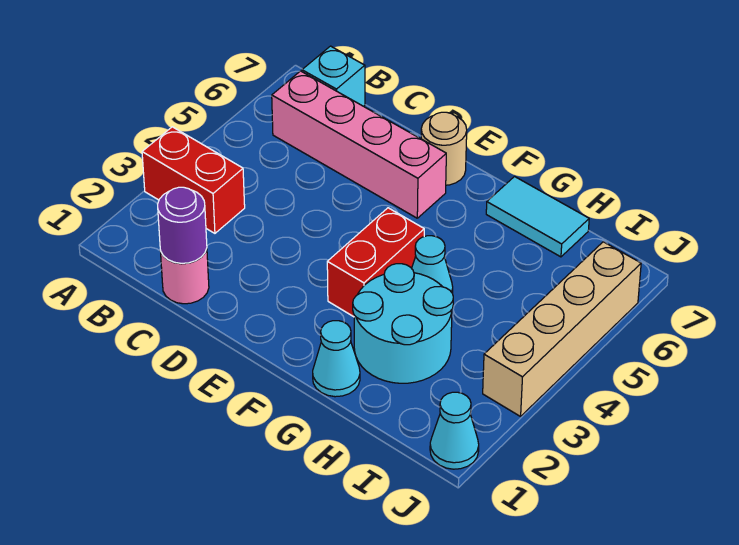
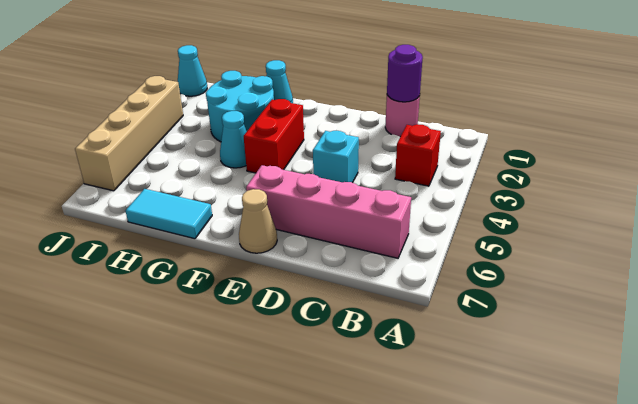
red brick A3:B3 level 1 -> red brick B3 level 1
cyan brick B7 level 1 -> cyan brick D4 level 1
tan round brick E7 level 1 -> tan cone E7 level 1

